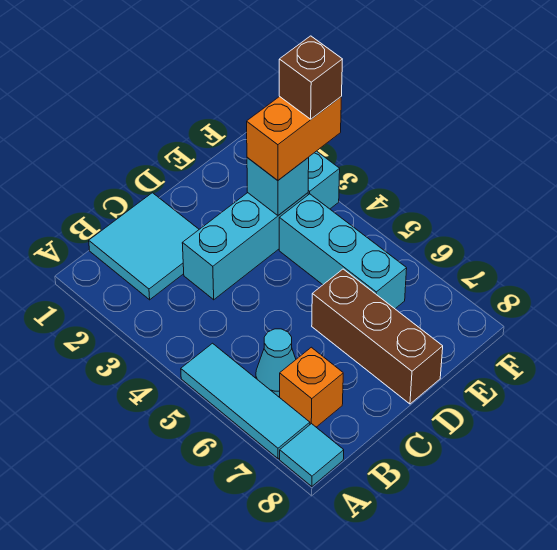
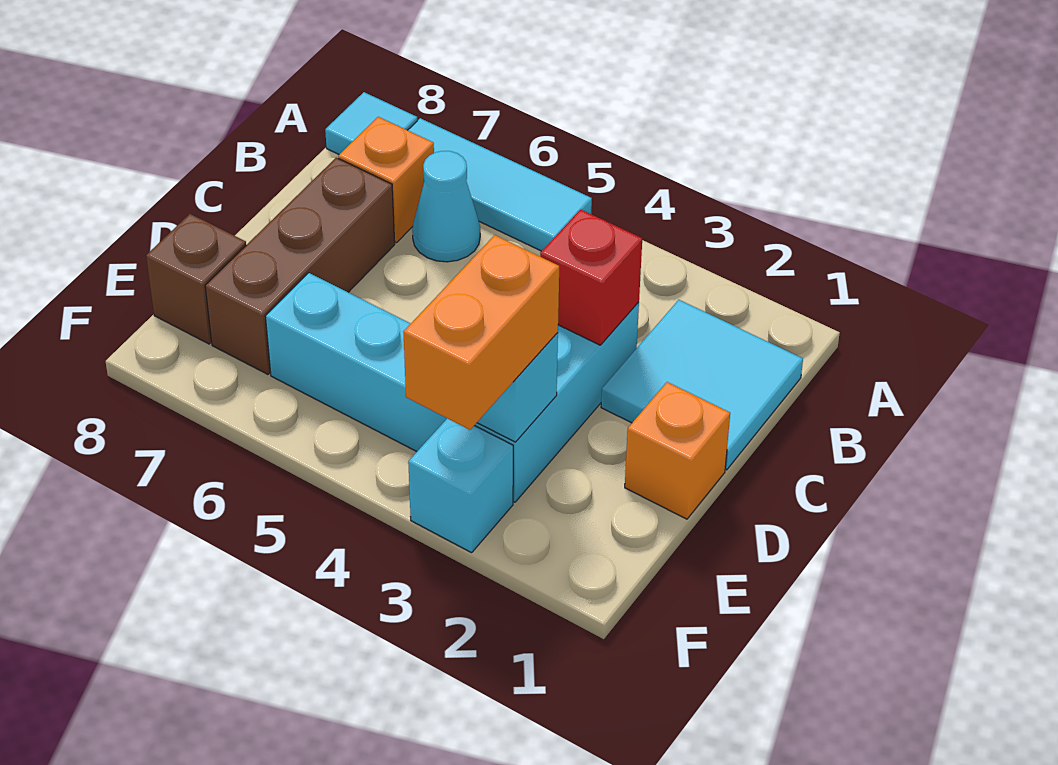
none -> red brick C3 level 2
none -> orange brick D1 level 1
brown brick D6:D8 level 1 -> brown brick C7:E7 level 1
brown brick F3 level 4 -> brown brick E8 level 1

